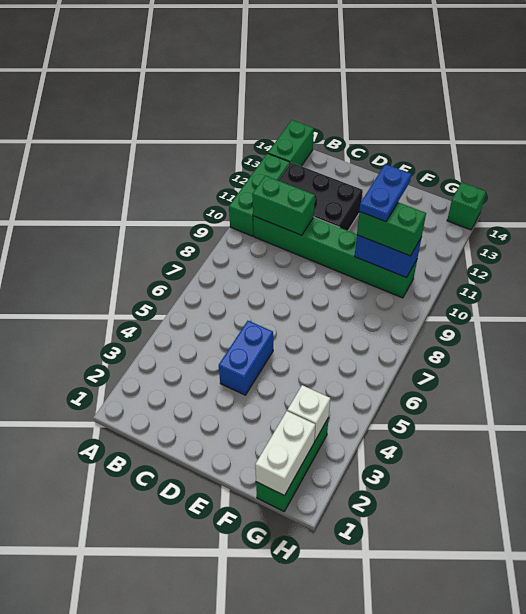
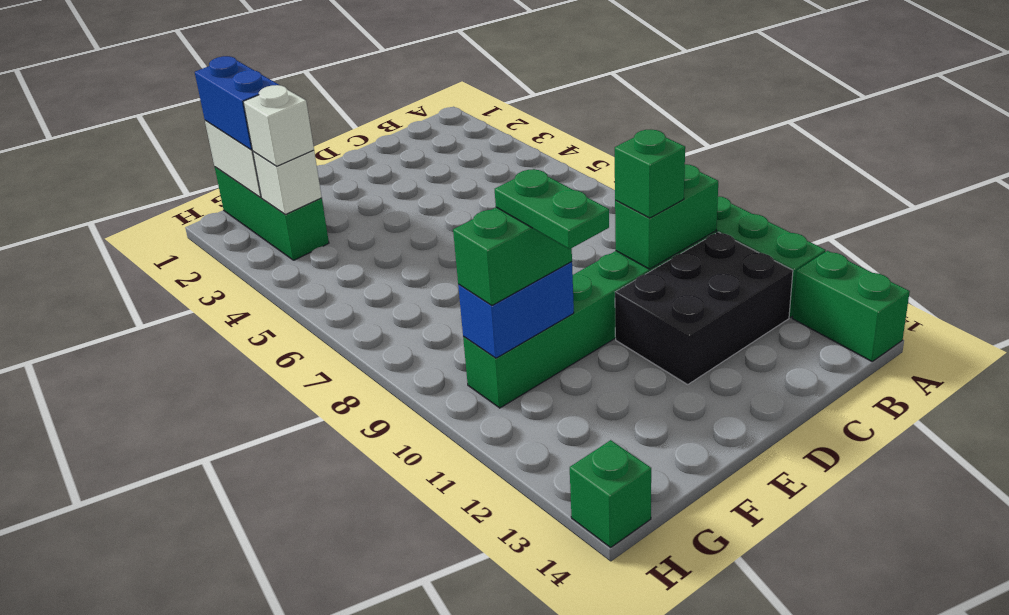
none -> green brick C10 level 3
blue brick D4:D5 level 1 -> blue brick G1:G2 level 3
blue plate F10:F11 level 4 -> green plate F10:F11 level 4
none -> white brick G3 level 3

